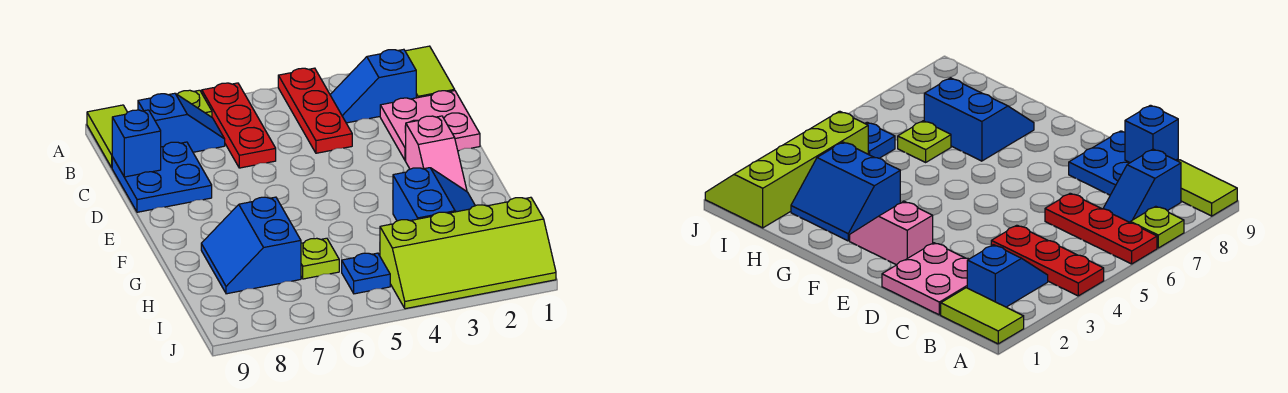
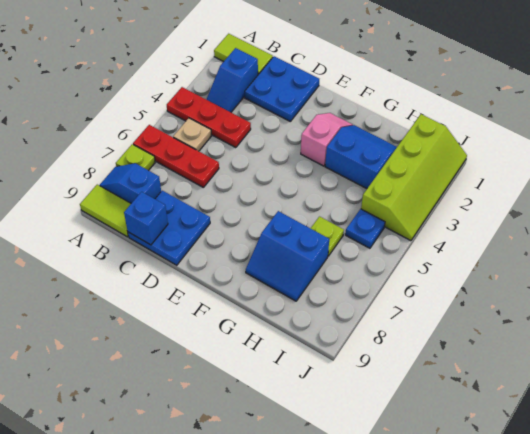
none -> tan plate B5 level 1
blue slope B7:B8 level 1 top 8 -> blue slope A8:B8 level 1 top B
pink plate C1:D2 level 1 -> blue plate C1:D2 level 1
pink slope E2:F2 level 1 top E -> pink slope F2:F3 level 1 top 3

